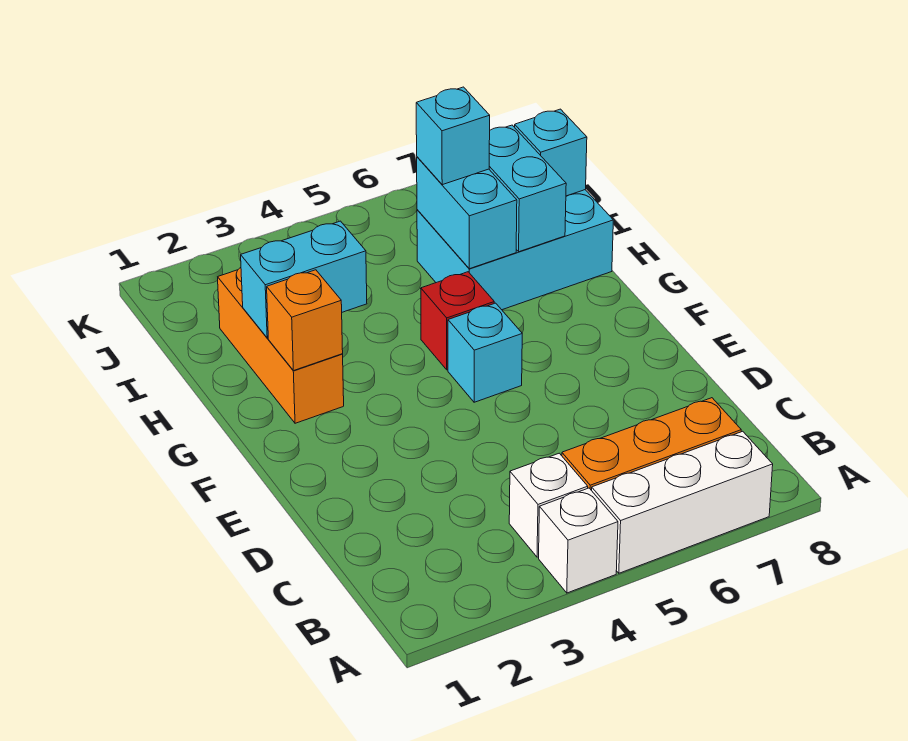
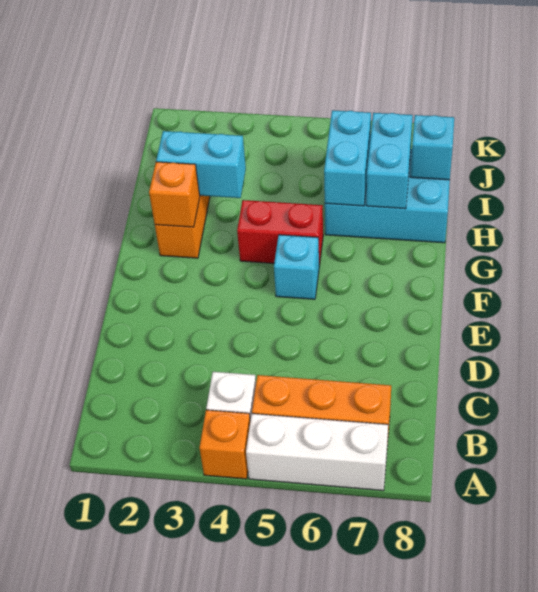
white brick A4 level 1 -> orange brick A4 level 1
red brick G5 level 1 -> red brick G4:G5 level 1
cyan brick I6 level 3 -> none

